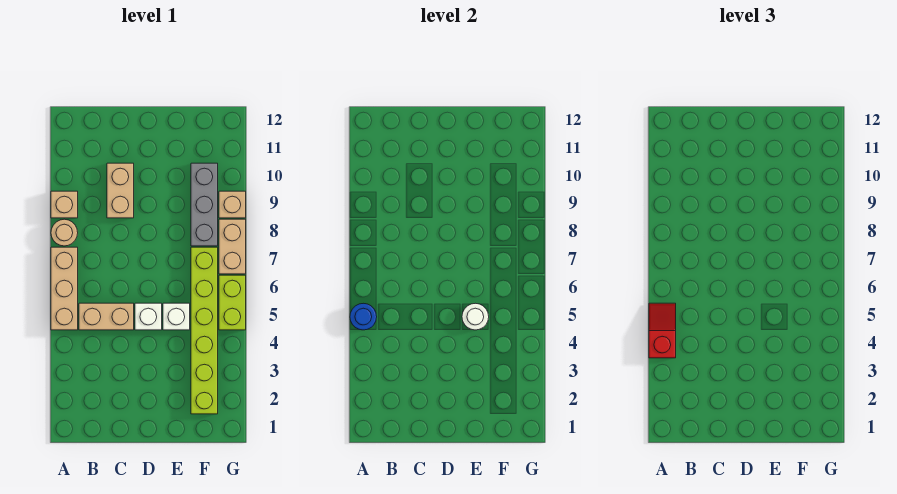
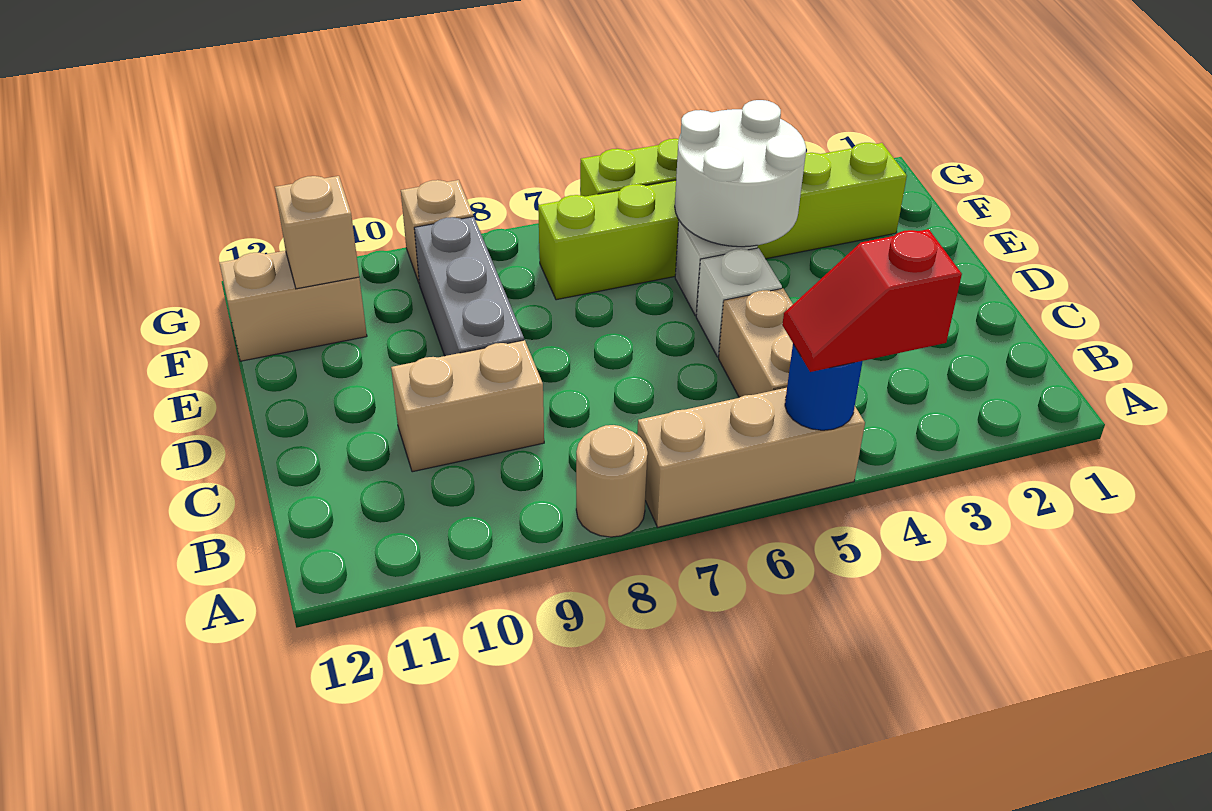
tan brick A9 level 1 -> tan brick F11 level 2
white round brick E5 level 2 -> white round brick E4:F5 level 2
grey brick F8:F10 level 1 -> grey brick D9:F9 level 1
tan brick G7:G8 level 1 -> tan brick F11:F12 level 1

